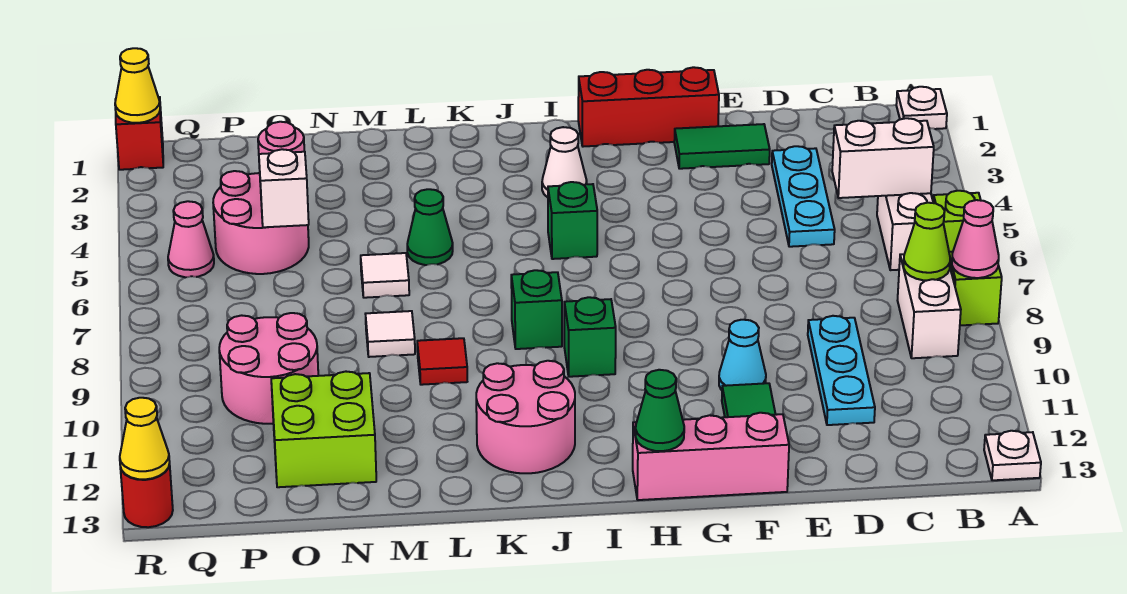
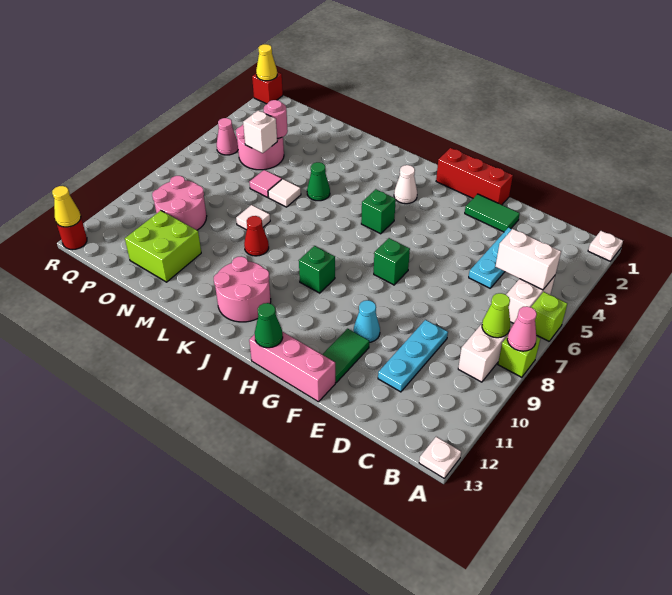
green brick J8 level 1 -> green brick G7 level 1
red tile L9 level 1 -> red cone L9 level 1
none -> pink tile N6 level 1

